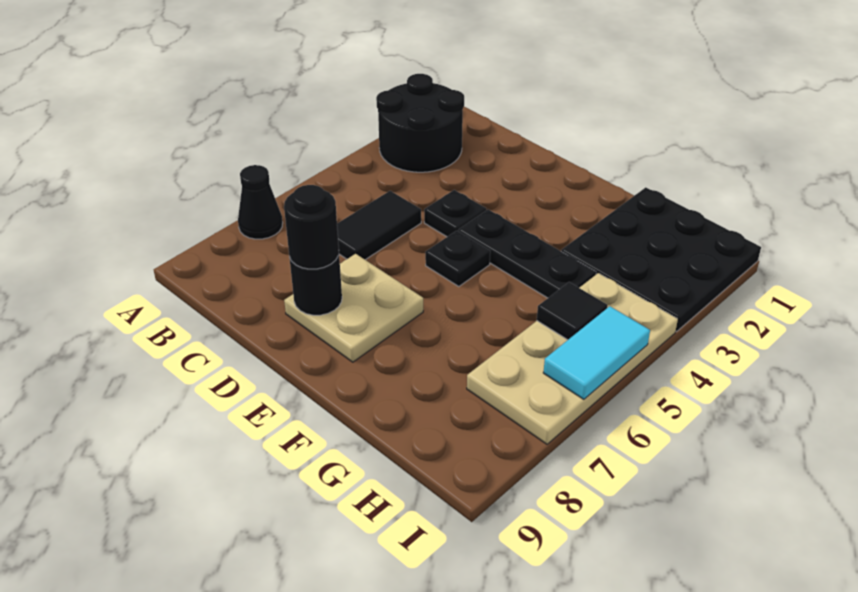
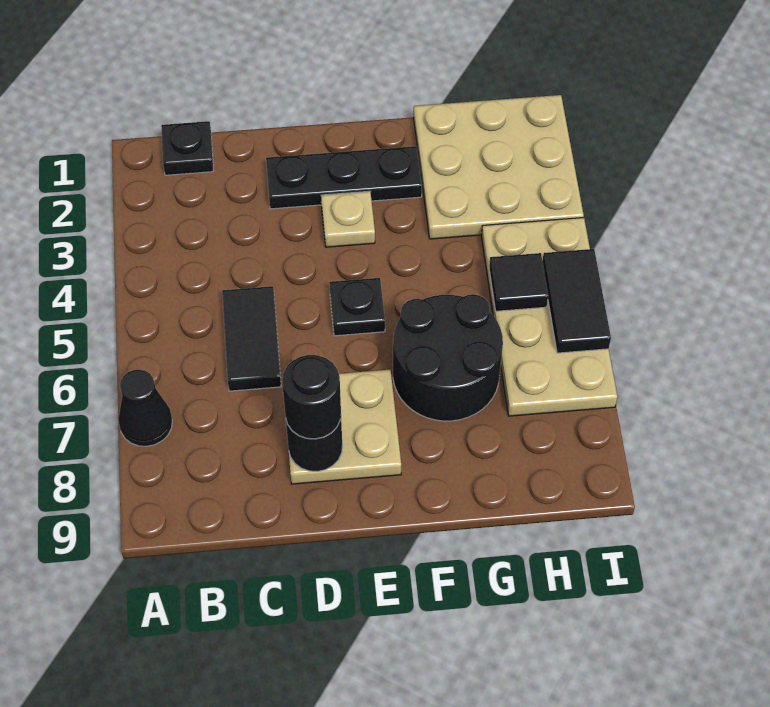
black round brick A2:B3 level 1 -> black round brick F6:G7 level 1
black plate D4 level 1 -> black plate B1 level 1
none -> tan plate E3 level 1
black plate E4:G4 level 1 -> black plate D2:F2 level 1
black plate G1:I3 level 1 -> tan plate G1:I3 level 1
cyan tile I5:I6 level 2 -> black tile I5:I6 level 2

